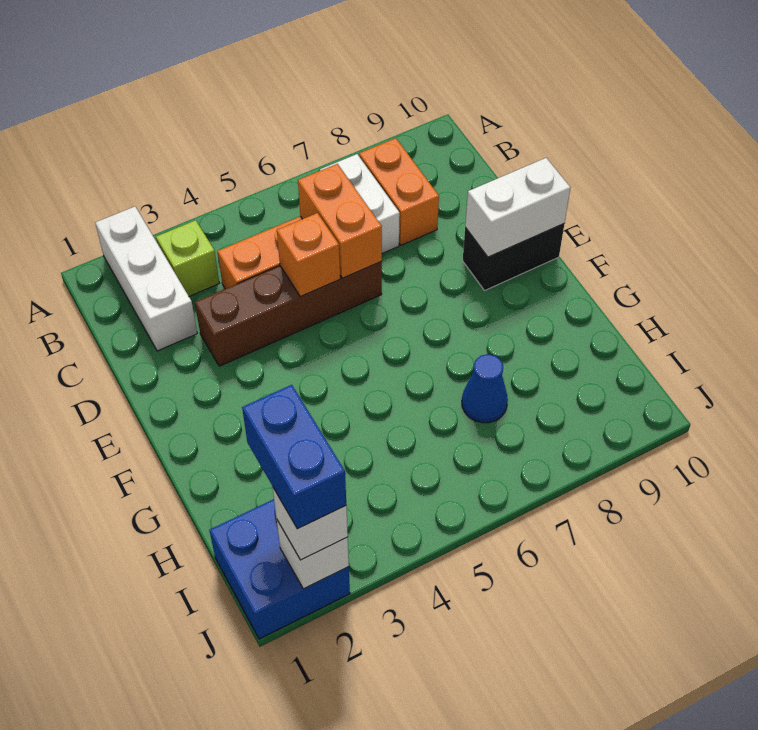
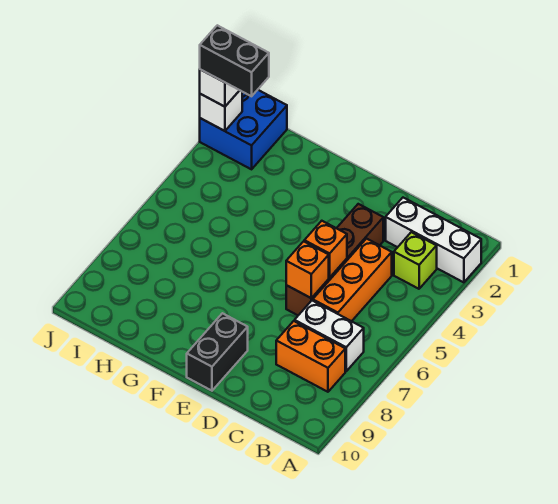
orange brick C6:D6 level 2 -> orange brick D6 level 2
white brick E9:E10 level 2 -> none
blue cone H7 level 1 -> none
blue brick I2:J2 level 4 -> black brick I2:J2 level 4

